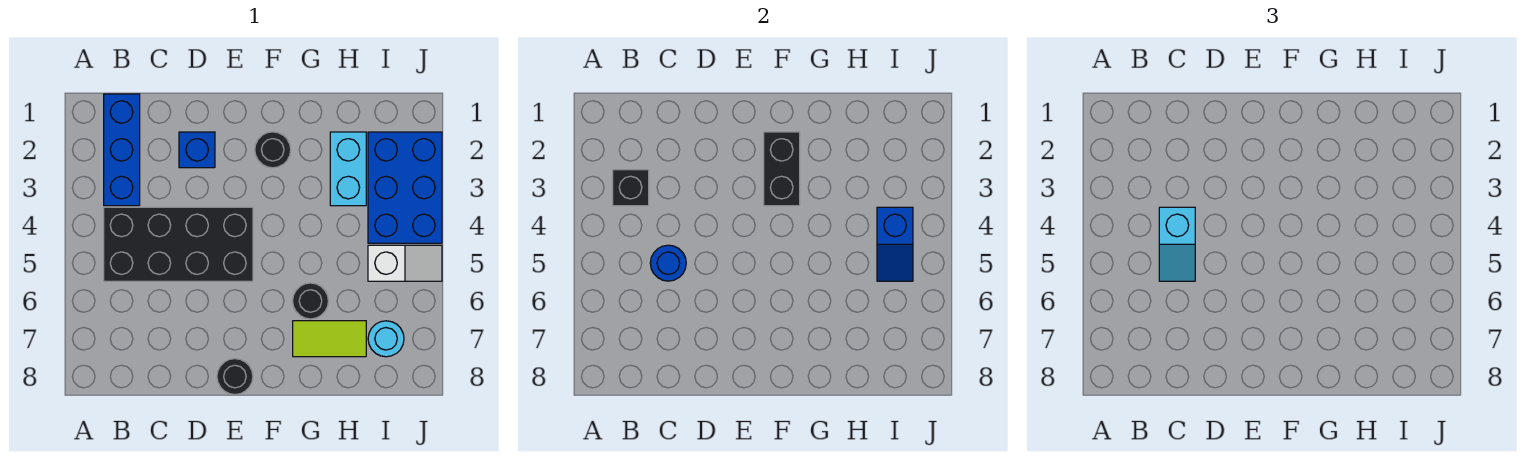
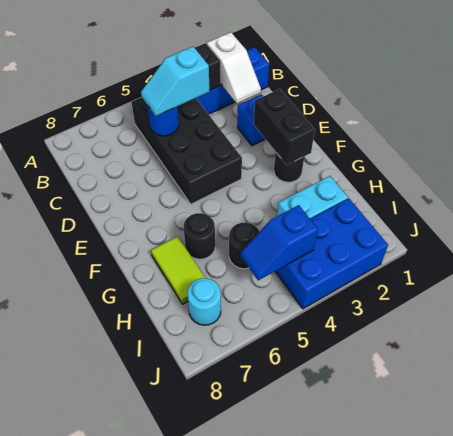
black round brick E8 level 1 -> black round brick H5 level 1
black brick F2:F3 level 2 -> black brick E2:F2 level 2
white slope I5:J5 level 1 top I -> white slope B2:C2 level 2 top B

